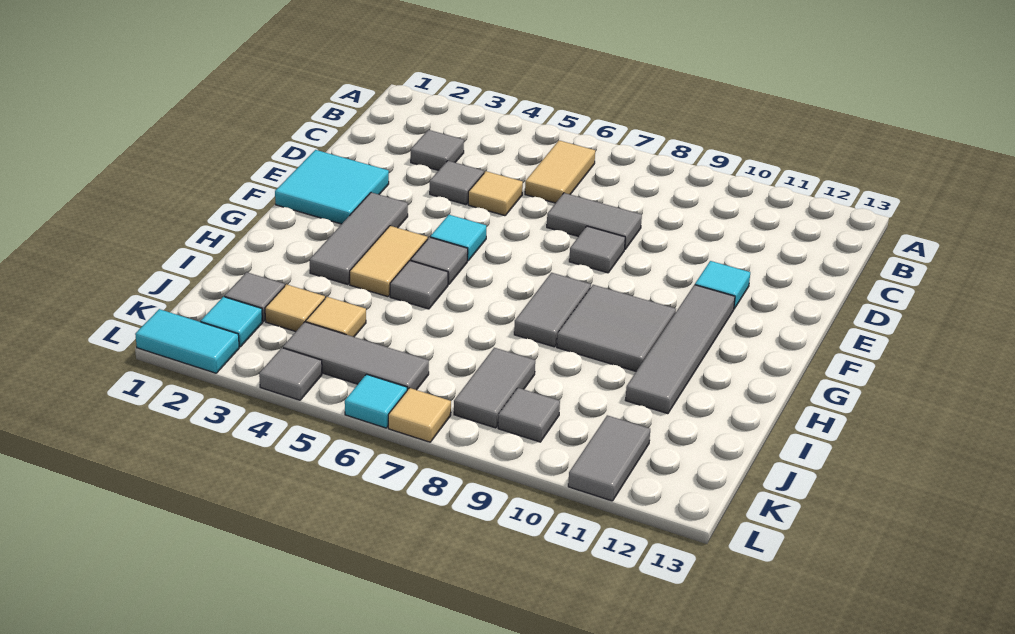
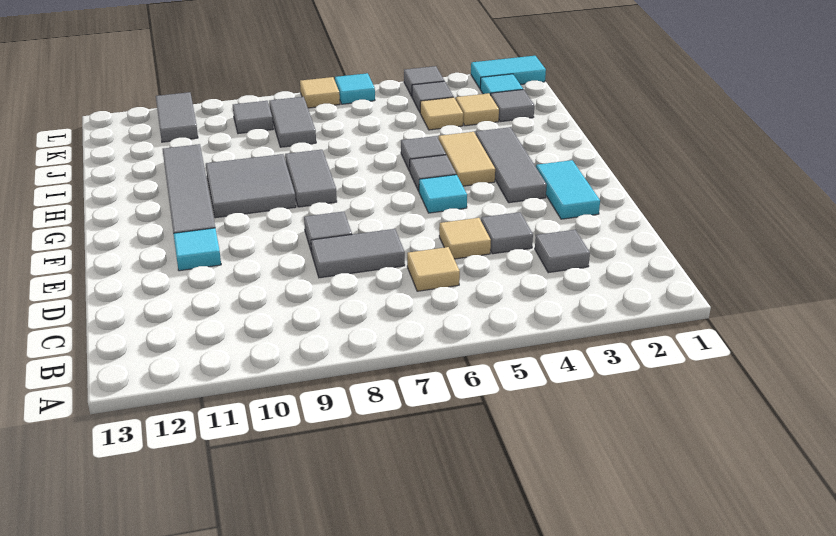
tan tile B6:C6 level 1 -> tan tile C6 level 1
cyan tile E1:F2 level 1 -> cyan tile E2:F2 level 1
grey tile K4:K6 level 1 -> grey tile K4 level 1

